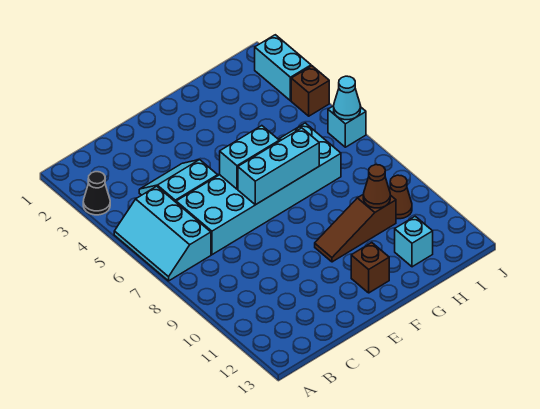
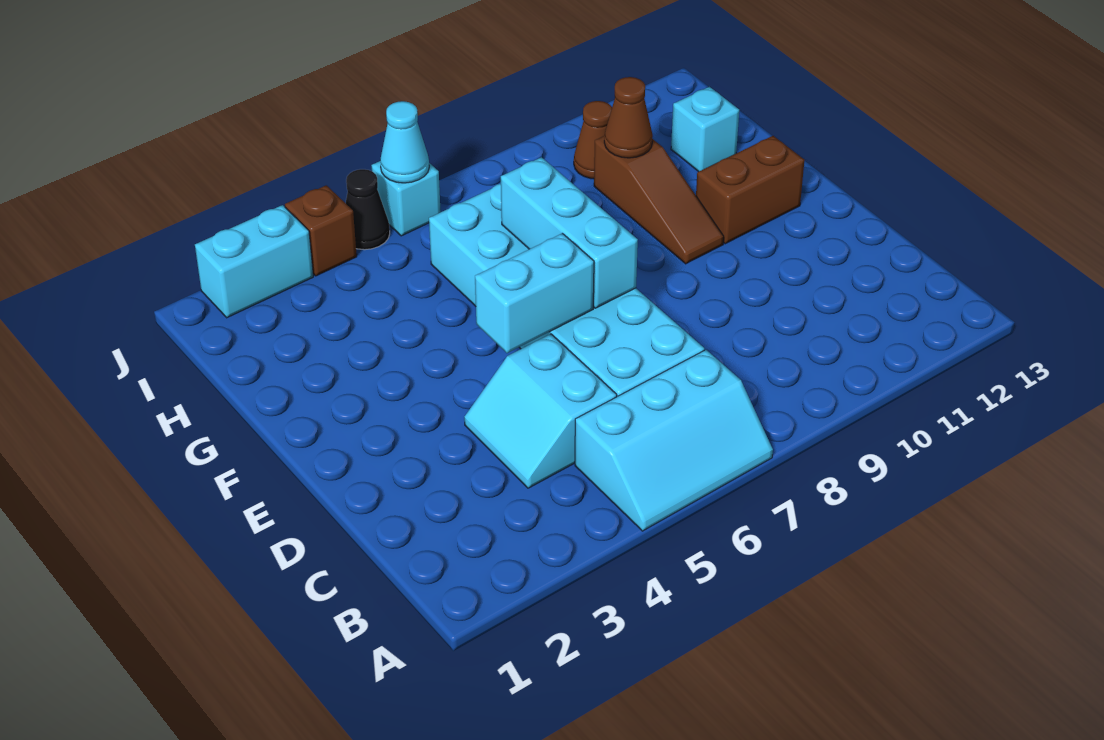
black cone A3 level 1 -> black cone J5 level 1
cyan brick E6:F6 level 2 -> cyan brick E5:E6 level 2
brown brick F12 level 1 -> brown brick F11:F12 level 1

